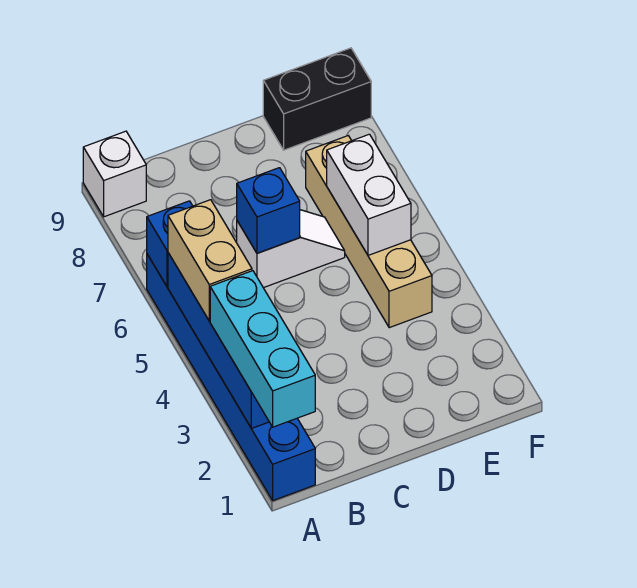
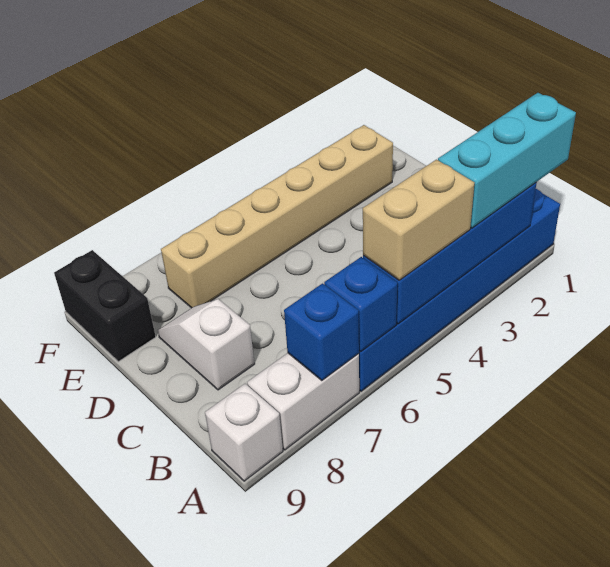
white slope C6:D6 level 1 top C -> white slope C8:D8 level 1 top C
blue brick C6 level 2 -> blue brick A7 level 2
tan brick E4:E7 level 1 -> tan brick E2:E7 level 1
white brick E5:E6 level 2 -> white brick A7:A8 level 1

